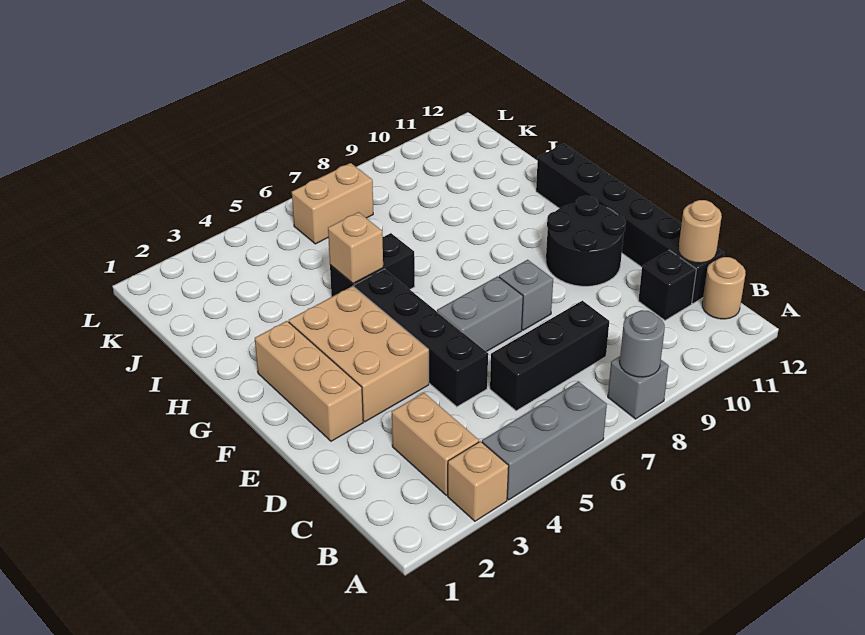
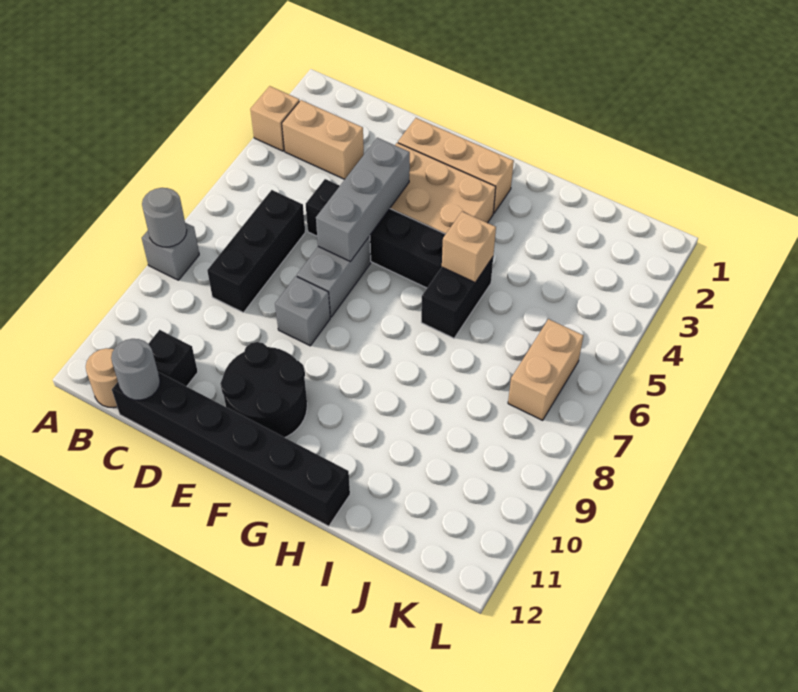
grey brick A4:A6 level 1 -> grey brick E4:E6 level 2
tan round brick C12 level 2 -> grey round brick C12 level 2

